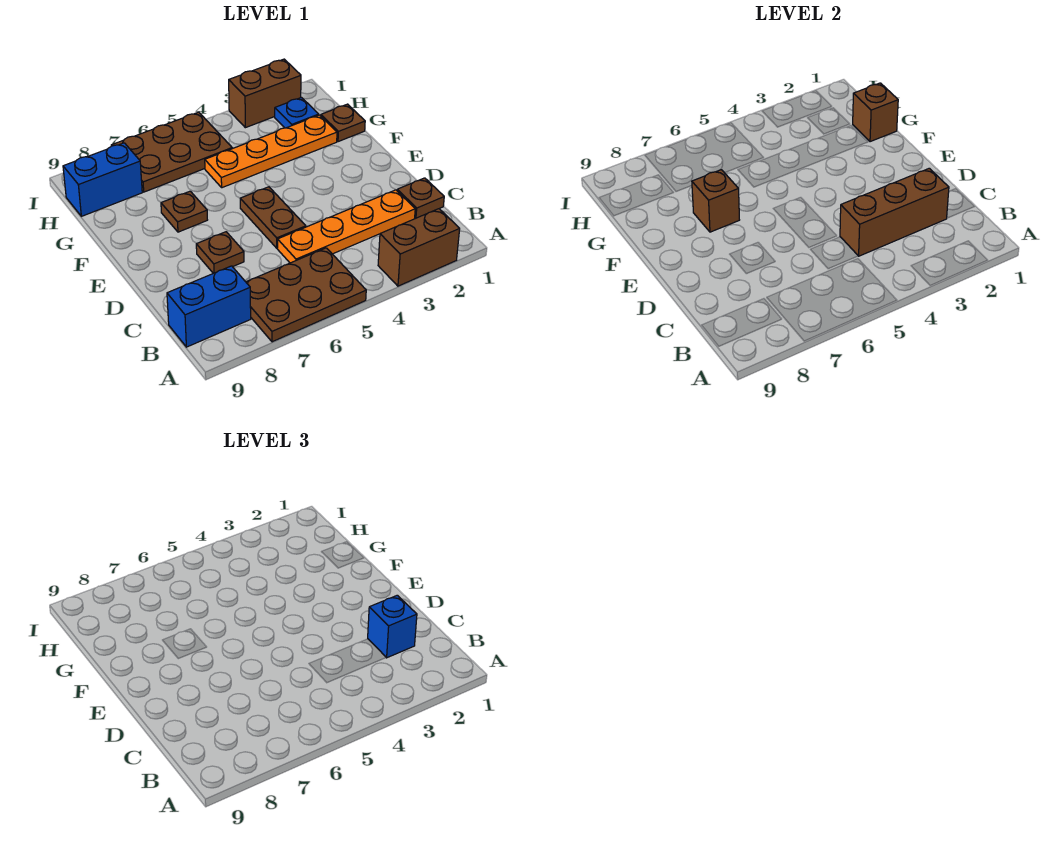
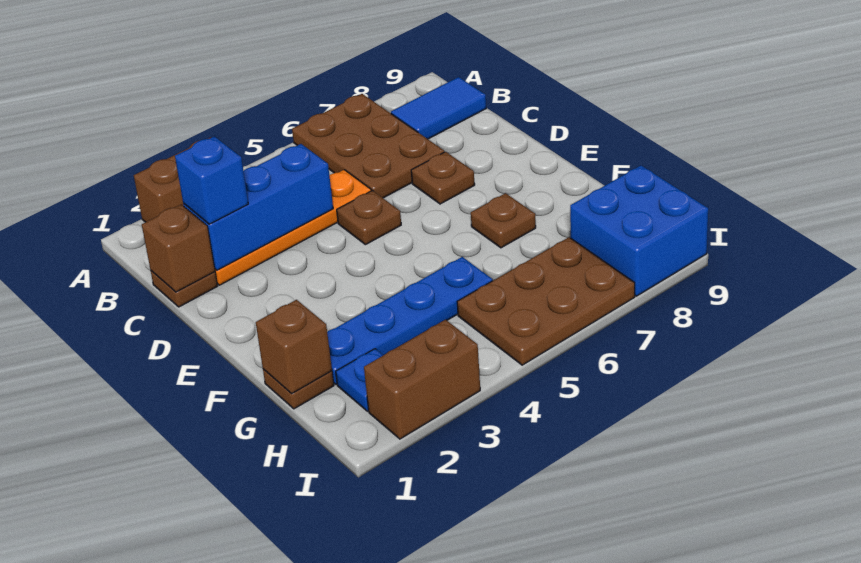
brown plate A5:B7 level 1 -> brown plate A6:C7 level 1
blue brick B8:B9 level 1 -> blue tile B8:B9 level 1
brown brick C2:C4 level 2 -> blue brick C2:C4 level 2
brown plate D5:E5 level 1 -> brown plate D5 level 1
brown brick F7 level 2 -> brown brick C1 level 2
orange plate G2:G5 level 1 -> blue plate G2:G5 level 1
blue brick H8:H9 level 1 -> blue brick H8:I9 level 1

